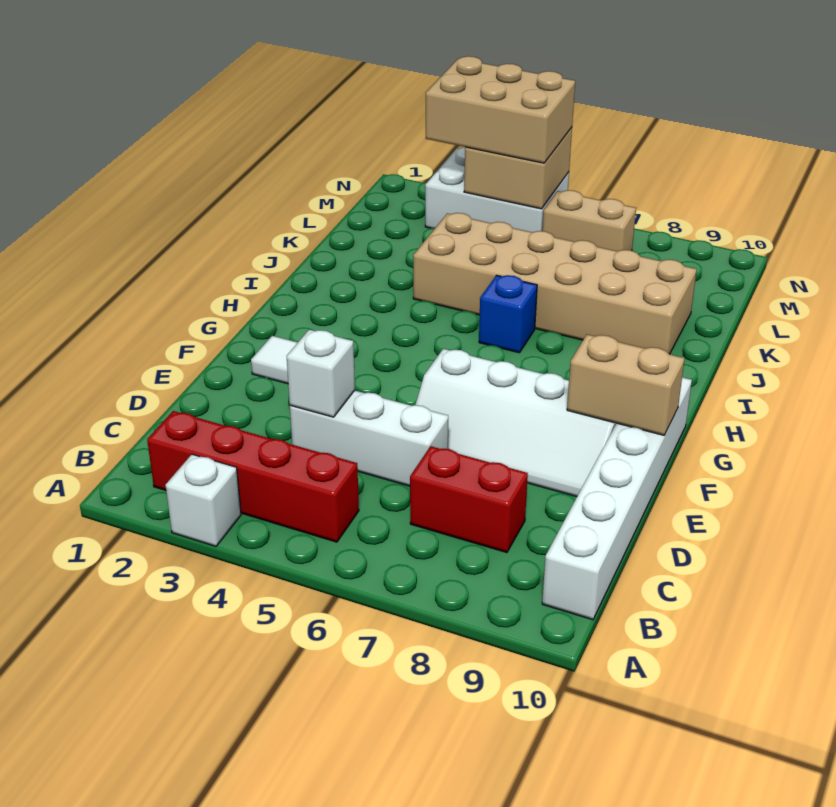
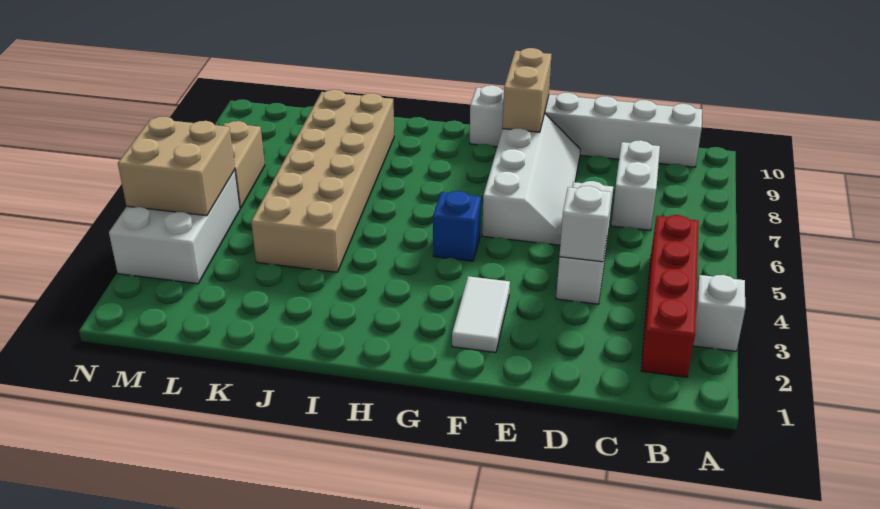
red brick C7:C8 level 1 -> white brick C7:C8 level 1
blue brick I6 level 1 -> blue brick G5 level 1
tan brick M3:N5 level 3 -> none

